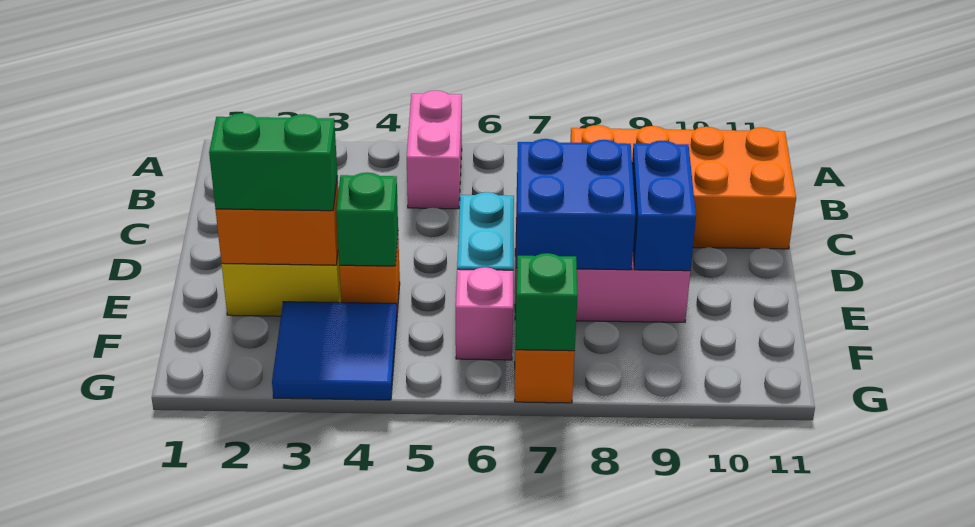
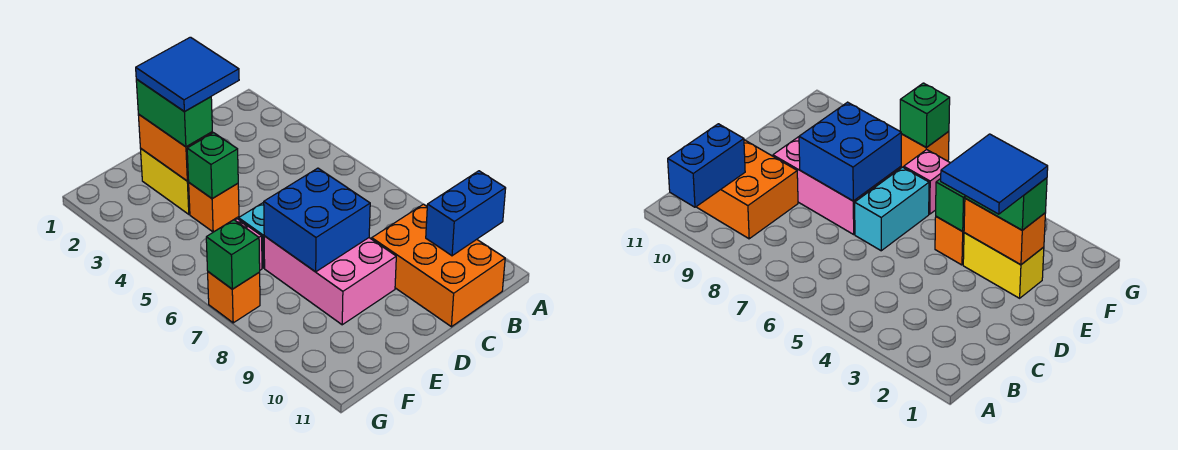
pink brick A5:B5 level 1 -> none
orange brick B8:C11 level 1 -> orange brick B9:C11 level 1
blue brick D9:E9 level 2 -> blue brick A10:B10 level 2
blue tile F3:G4 level 1 -> blue tile D2:E3 level 4

